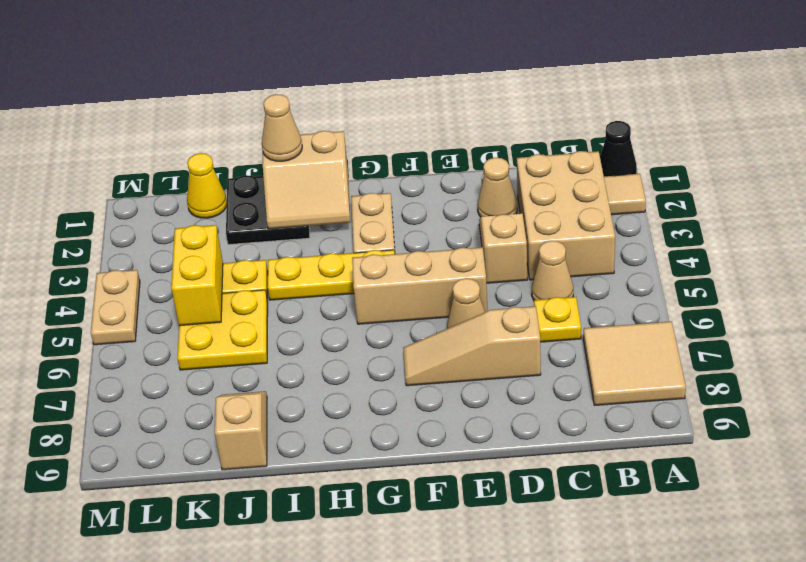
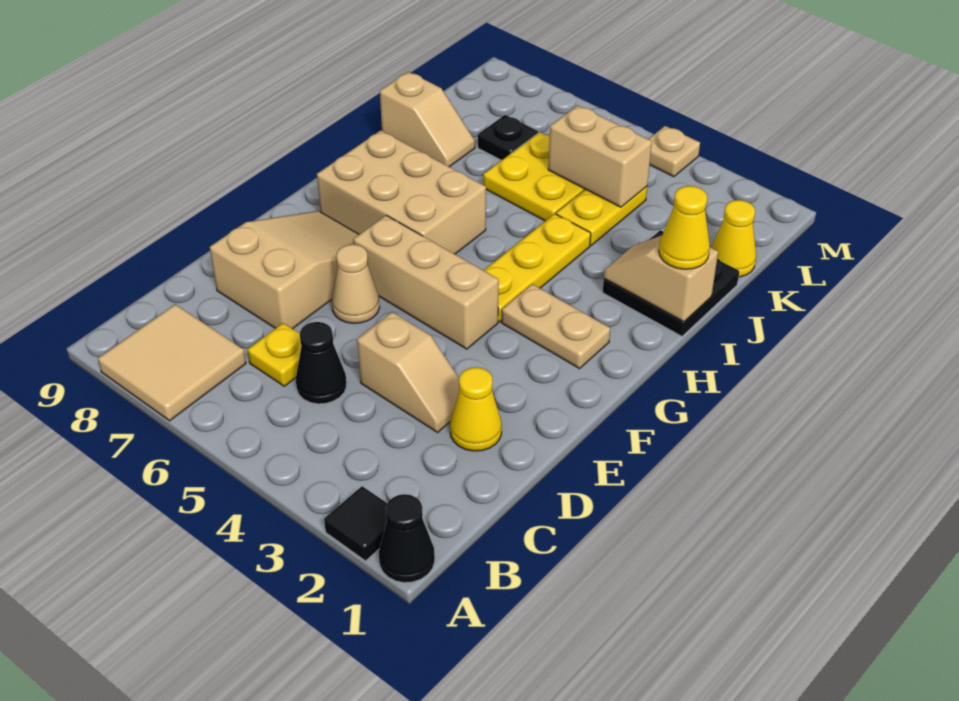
tan tile A2 level 1 -> black tile A2 level 1
tan brick B2:C4 level 1 -> tan brick G6:H8 level 1
tan cone C5 level 1 -> black cone C5 level 1
tan cone D2 level 1 -> yellow cone D2 level 1
tan slope D7:F7 level 1 top D -> tan slope D7:F8 level 1 top D
tan brick E5:G5 level 1 -> tan brick F4:F6 level 1
tan slope H1:I2 level 2 top 1 -> tan slope I1:I2 level 2 top 1
tan cone I1 level 3 -> yellow cone I1 level 3
yellow brick K4:K5 level 2 -> tan brick K4:K5 level 2
none -> black plate K7 level 1
tan plate M4:M5 level 1 -> tan plate M4 level 1

